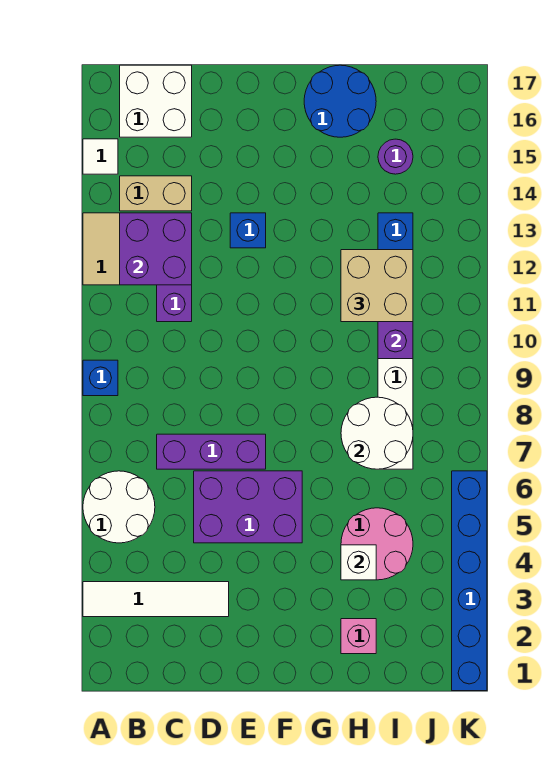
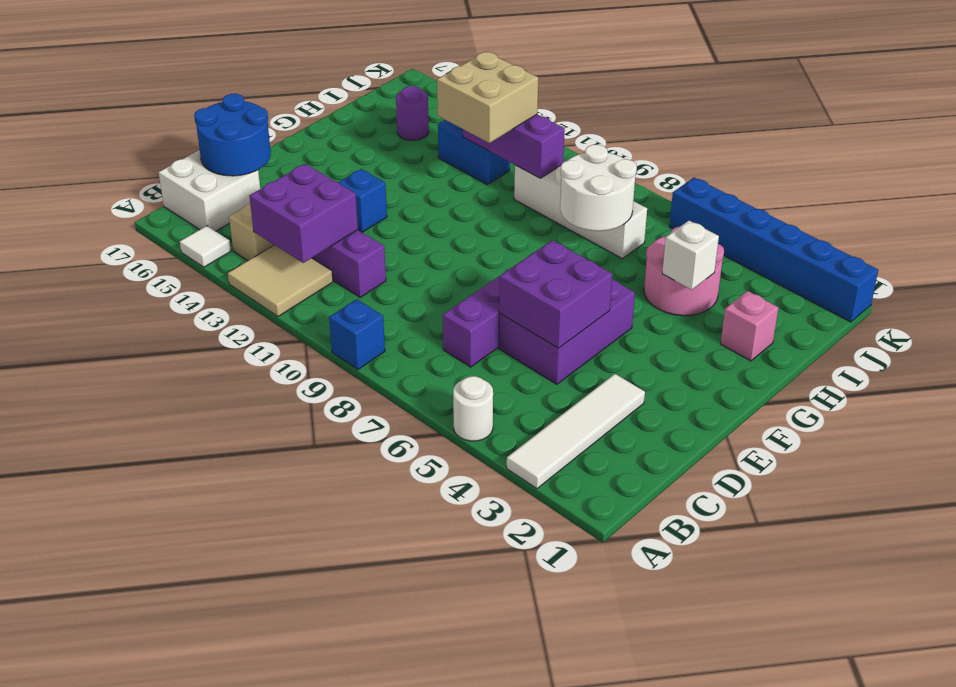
white round brick A5:B6 level 1 -> white round brick A5 level 1
none -> purple brick D5:E6 level 2
blue round brick G16:H17 level 1 -> blue round brick C16:D17 level 2

